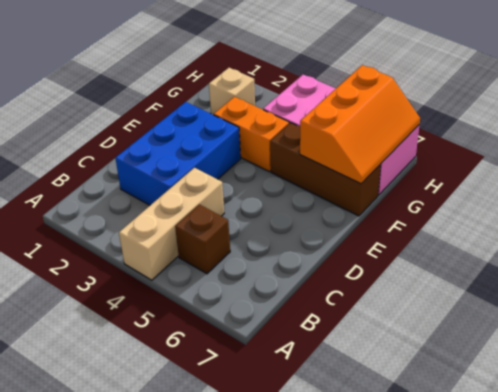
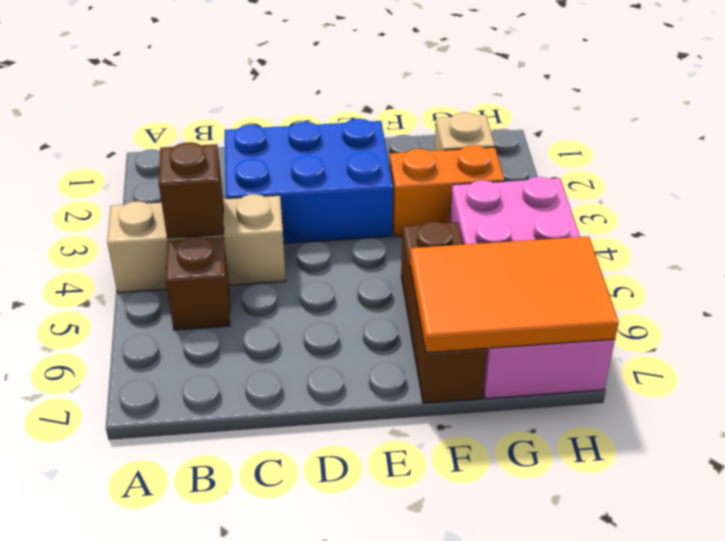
none -> brown brick B4 level 2
orange brick F3:F4 level 1 -> orange brick F3:G3 level 1
orange slope F6:H7 level 2 top 6 -> orange tile F6:H7 level 2

